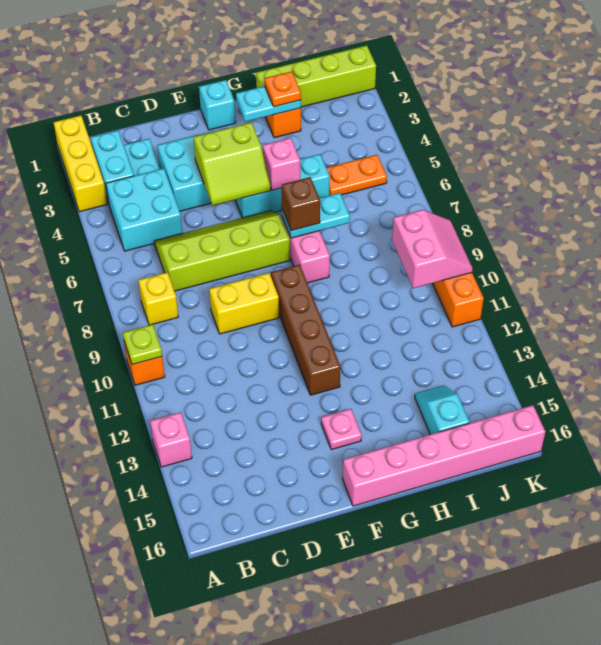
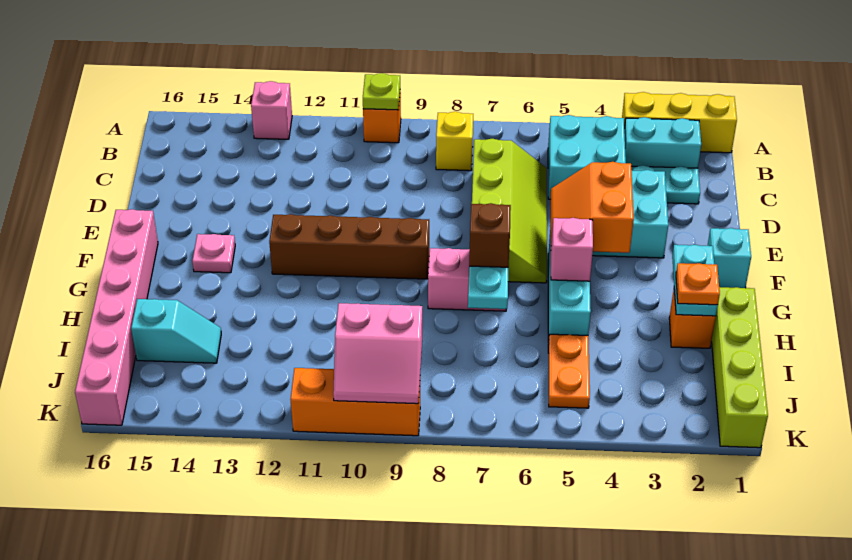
yellow brick D9:E9 level 1 -> none
lime slope E4:F5 level 2 top 4 -> orange slope E4:F5 level 2 top 4

